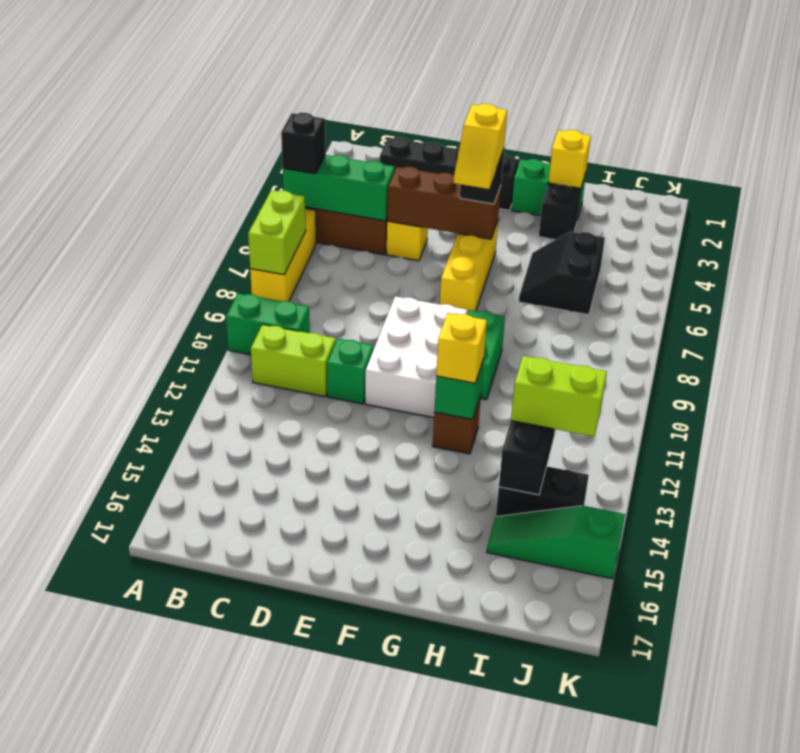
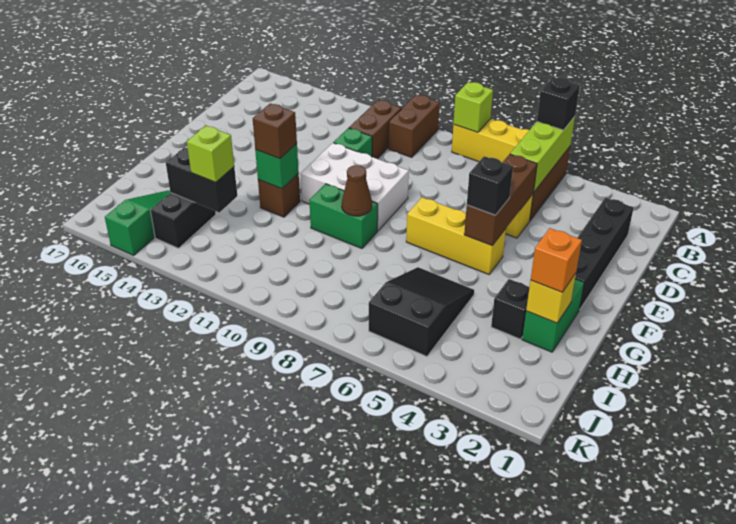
green brick A5:C5 level 2 -> lime brick A5:C5 level 2
lime brick A7:A8 level 2 -> lime brick A8 level 2
green brick A10:B10 level 1 -> brown brick A10:B10 level 1
lime brick B11:C11 level 1 -> brown brick B11:C11 level 1
yellow slope F5:F6 level 4 top 5 -> none
none -> brown cone G9 level 2
yellow brick G12 level 3 -> brown brick G12 level 3
none -> orange brick H2 level 3
black slope H5:I6 level 1 top I -> black slope H5:J6 level 1 top J
lime brick I13:J13 level 3 -> lime brick I13 level 3

